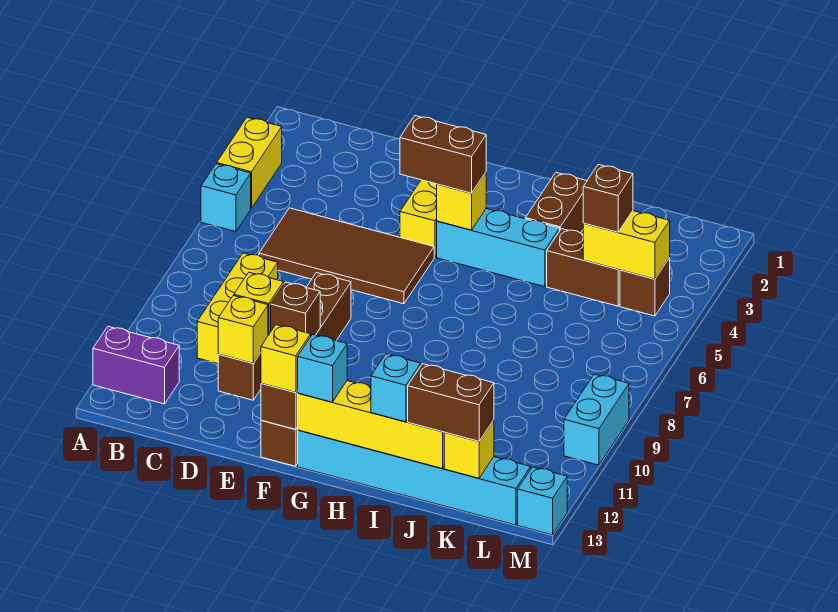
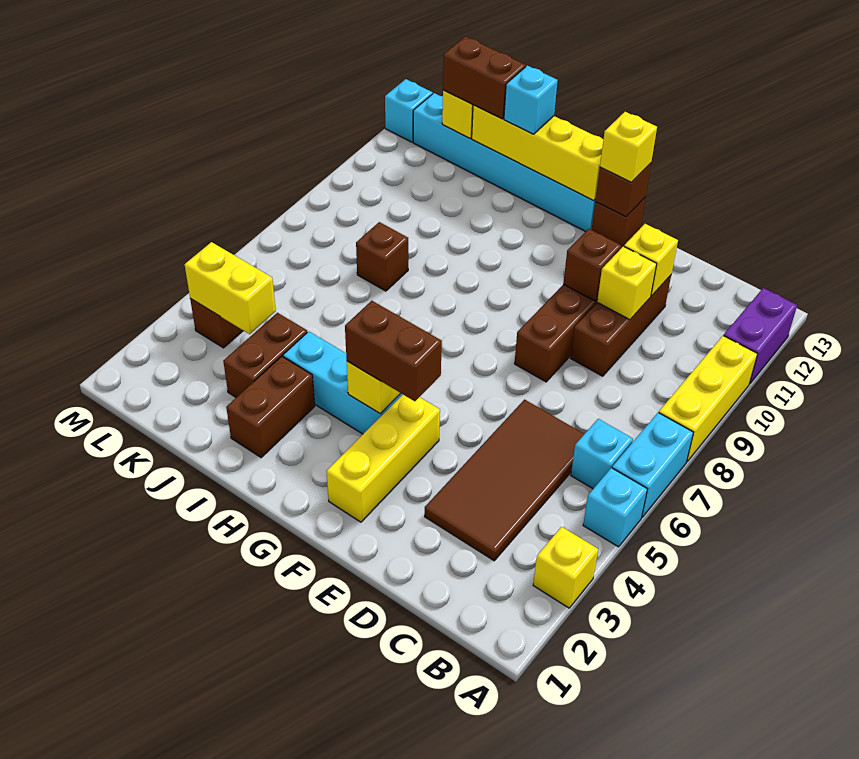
yellow brick A3:A4 level 1 -> yellow brick A3 level 1
purple brick A12:B12 level 1 -> purple brick A11:A12 level 1
brown tile C5:F6 level 1 -> brown tile C3:D6 level 1
yellow brick C8:C10 level 1 -> yellow brick A8:A10 level 1
cyan brick G13 level 3 -> cyan brick B6 level 1
brown brick J4:K4 level 1 -> brown brick J3:J4 level 1
brown brick K4 level 3 -> brown brick J8 level 1
cyan brick M9:M10 level 1 -> cyan brick A6:A7 level 1

